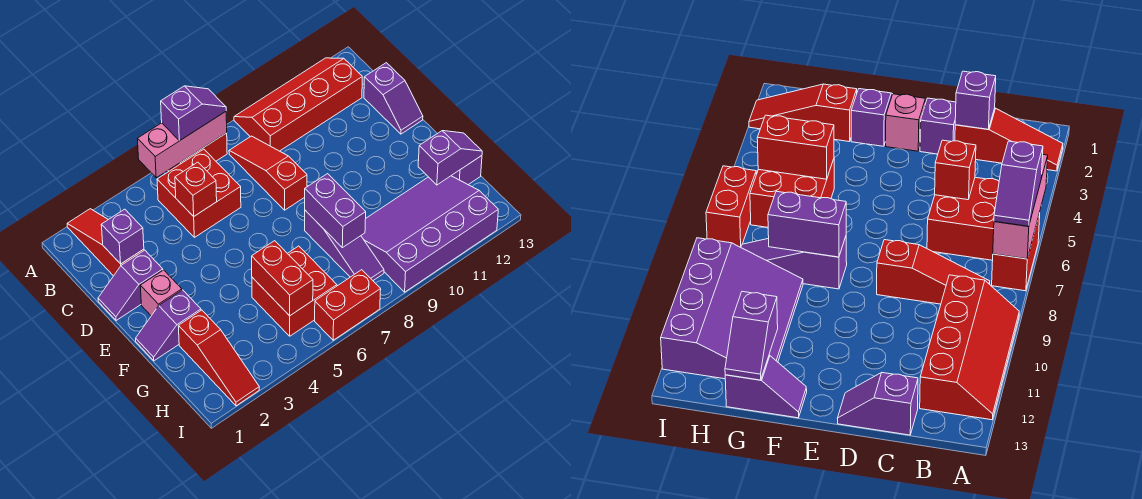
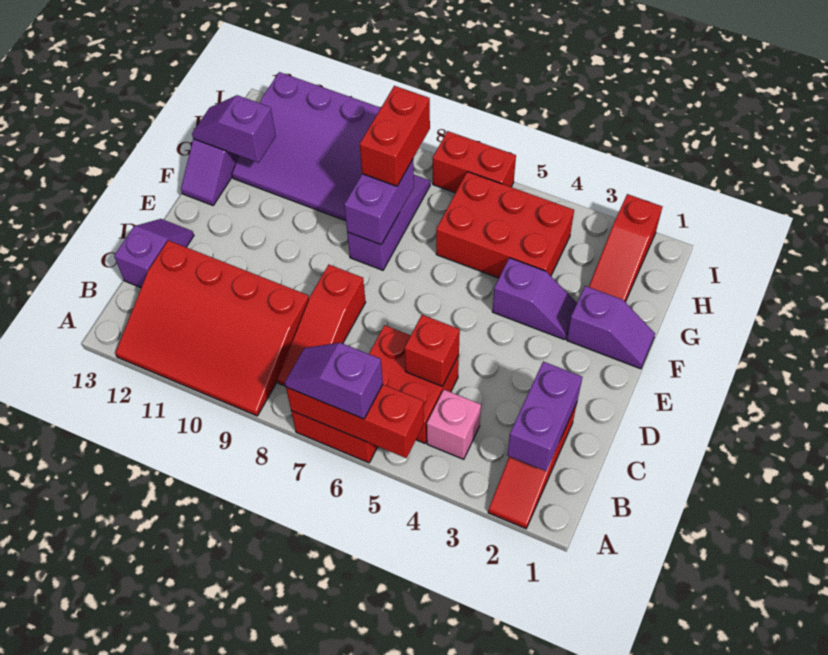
pink brick A5:A7 level 2 -> red brick A5:A7 level 2
red slope A9:B12 level 1 top B -> red slope A9:C12 level 1 top C
purple brick C2 level 2 -> purple brick B2:C2 level 2
purple slope D1:D2 level 1 top 2 -> purple slope F3:F4 level 1 top 4
pink brick E2 level 1 -> pink brick B4 level 1
red slope G2:I2 level 1 top G -> red slope G2:I2 level 1 top I
red brick G5:H6 level 1 -> red brick G4:H6 level 1
red brick G5:H5 level 2 -> red brick G8:H8 level 3

